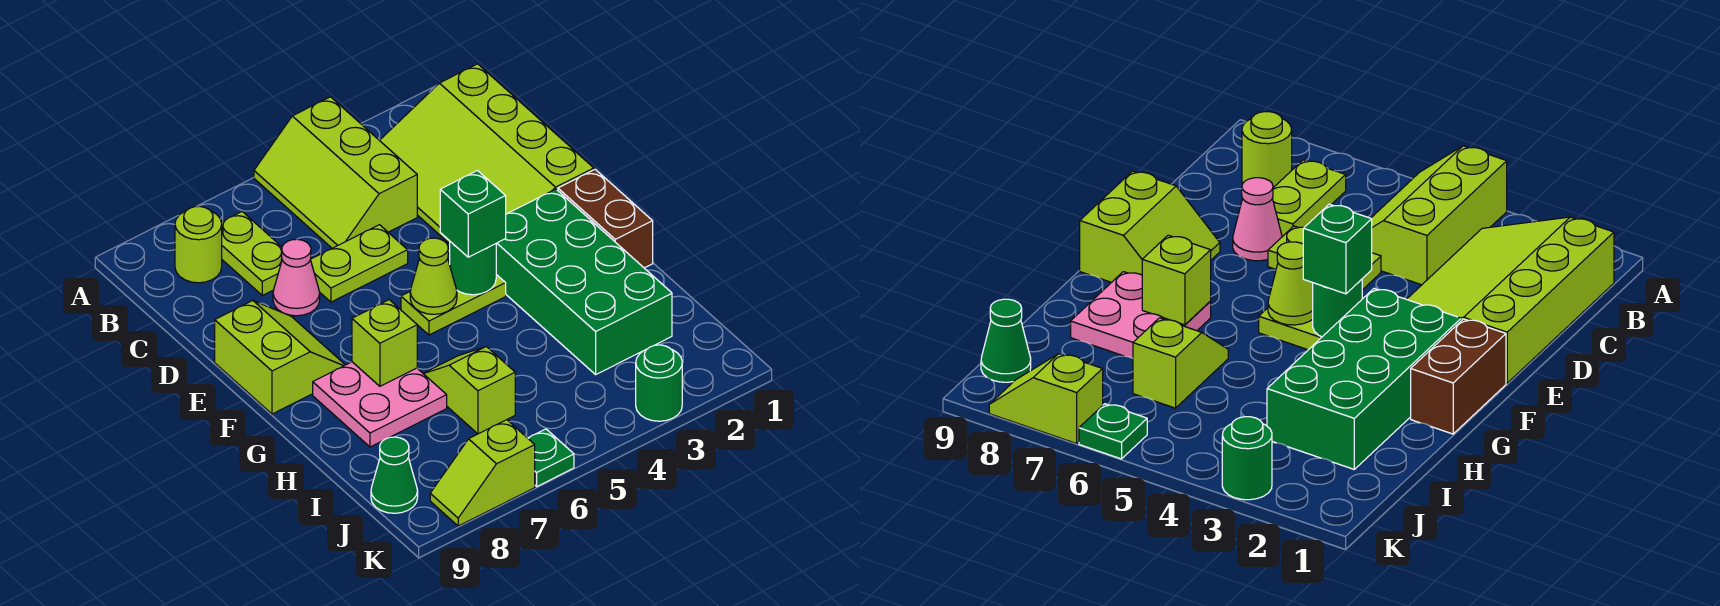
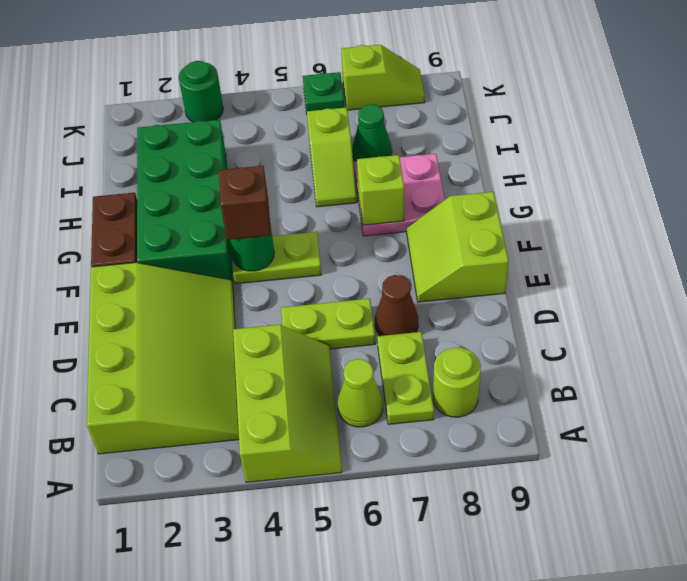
pink cone D7 level 1 -> brown cone D7 level 1
green brick F4 level 3 -> brown brick F4 level 3
lime cone F5 level 2 -> lime cone B6 level 1
green cone J9 level 1 -> green cone I7 level 1

